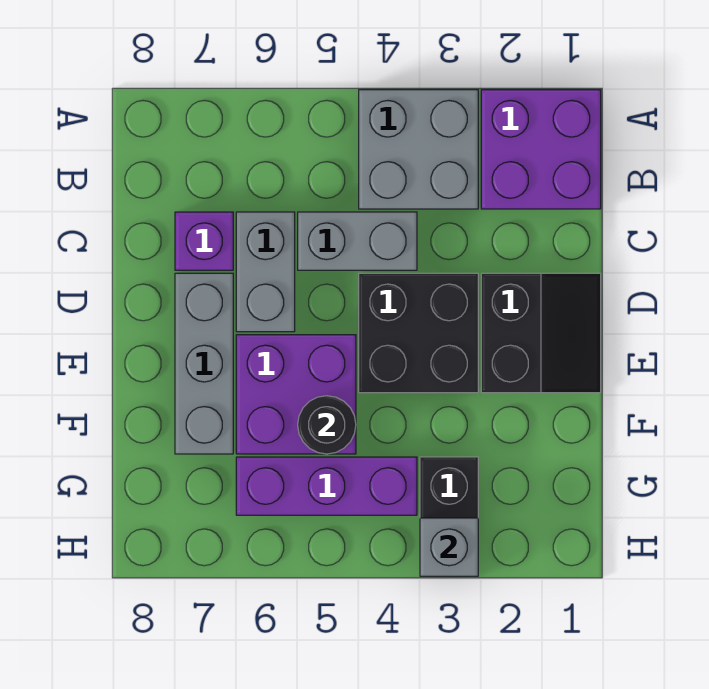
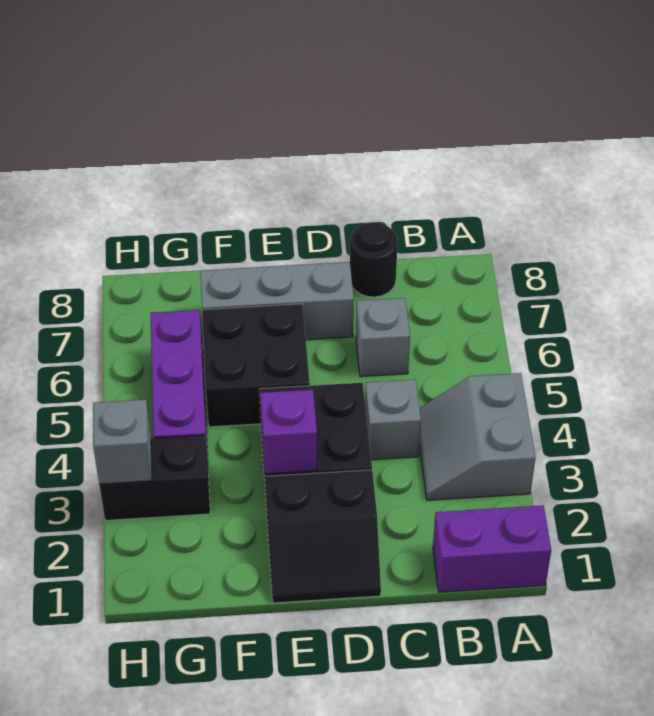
purple brick A1:B2 level 1 -> purple brick A1:B1 level 1
grey brick A3:B4 level 1 -> grey slope A3:B4 level 1 top A
grey brick C4:C5 level 1 -> grey brick C4 level 1
grey brick C6:D6 level 1 -> grey brick C6 level 1
purple brick C7 level 1 -> purple brick E3 level 2
purple brick E5:F6 level 1 -> black brick E5:F6 level 1
black round brick F5 level 2 -> black round brick C8 level 1

